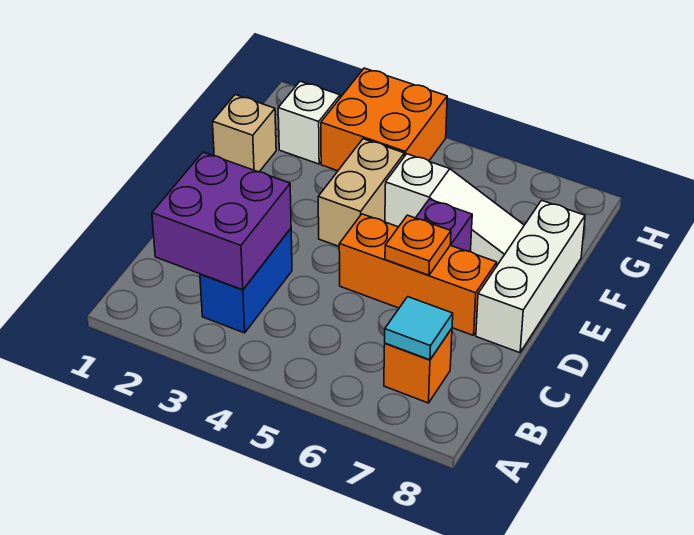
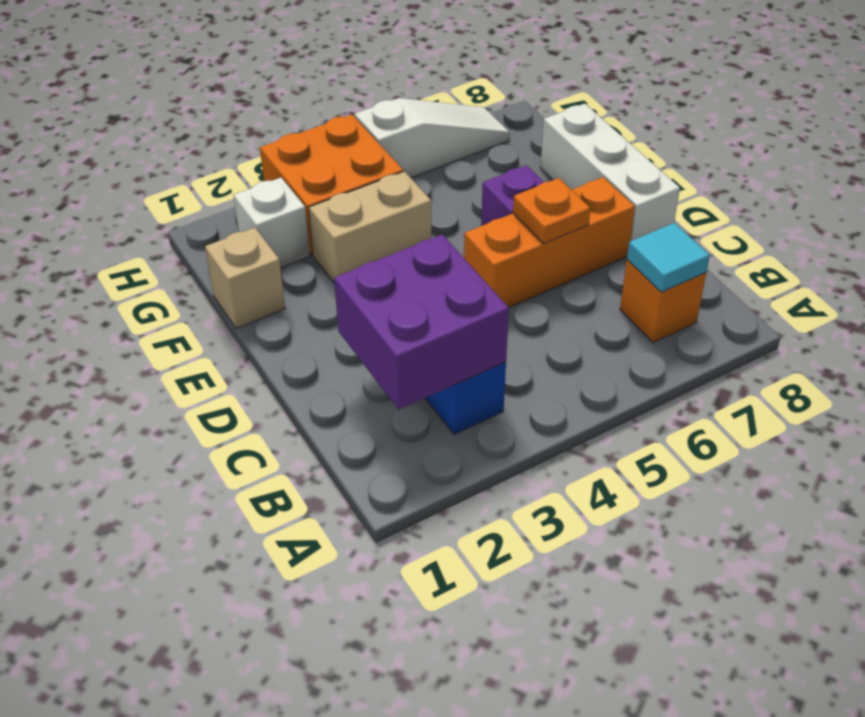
tan brick E4:F4 level 1 -> tan brick F3:F4 level 1
white slope F5:F7 level 1 top 5 -> white slope H5:H7 level 1 top 5

